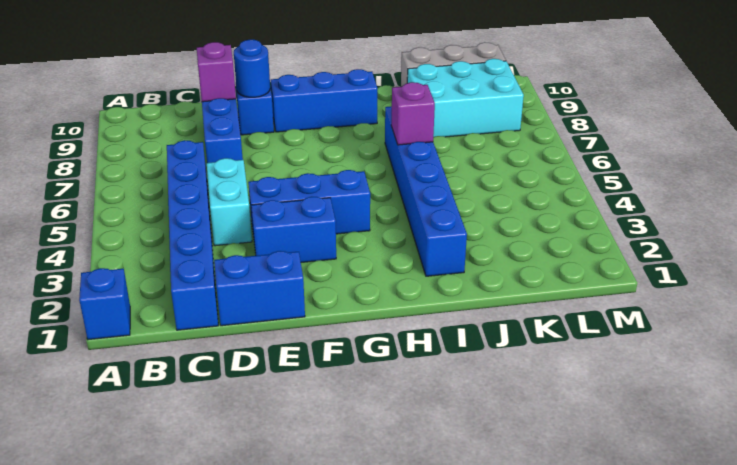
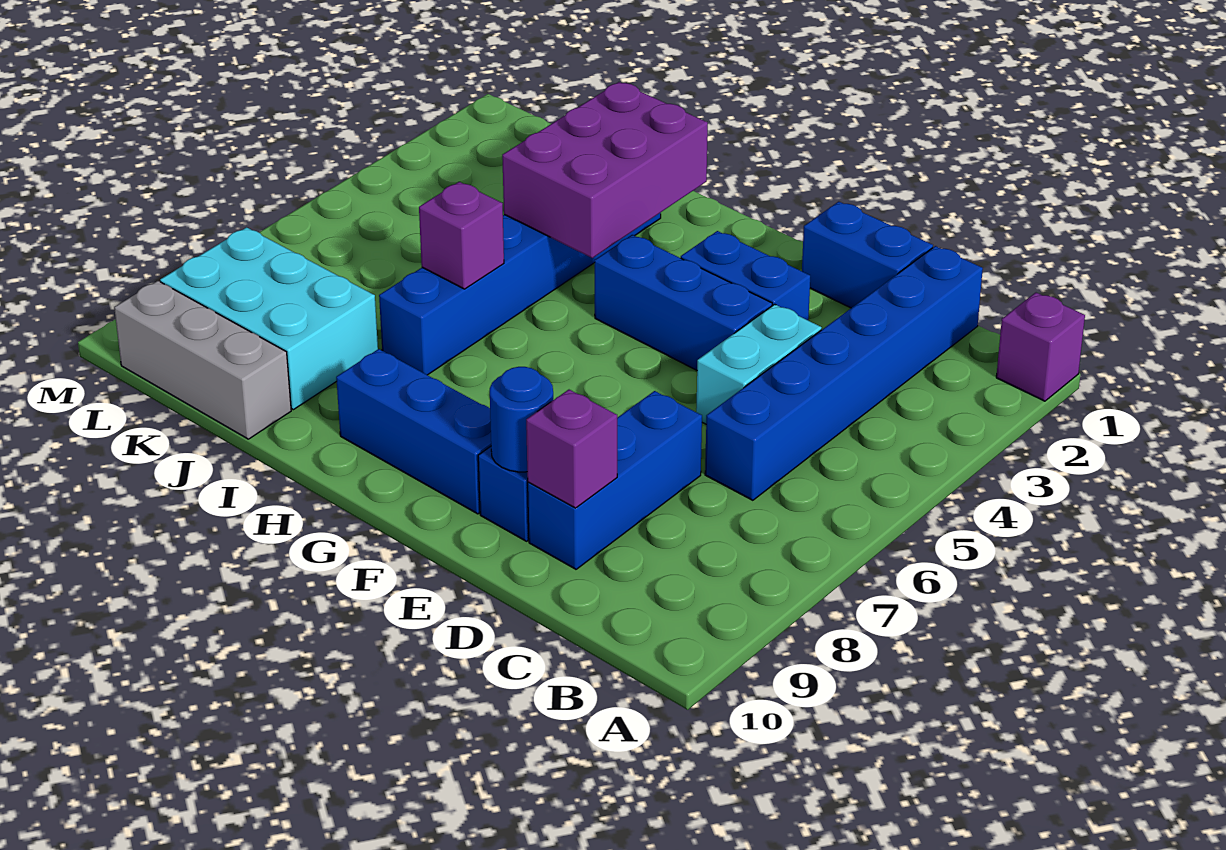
blue brick A1 level 1 -> purple brick A1 level 1
none -> purple brick H2:I4 level 2

